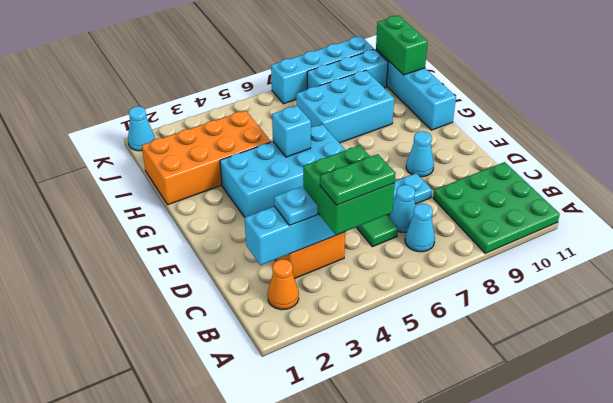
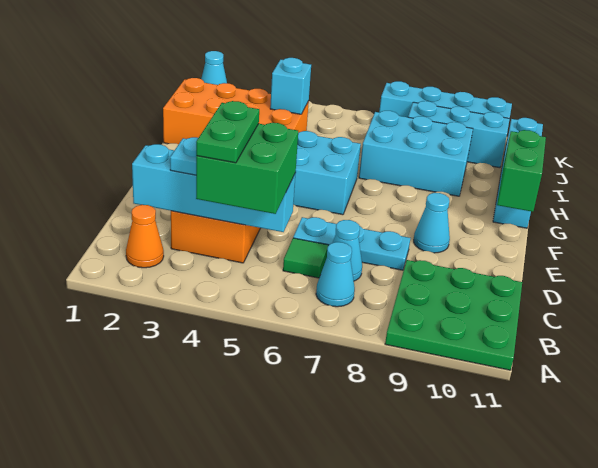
green plate B4:B5 level 4 -> green plate B4:C4 level 4
cyan brick G5 level 2 -> cyan brick I4 level 2
green brick I11:J11 level 2 -> green brick F11:G11 level 2

